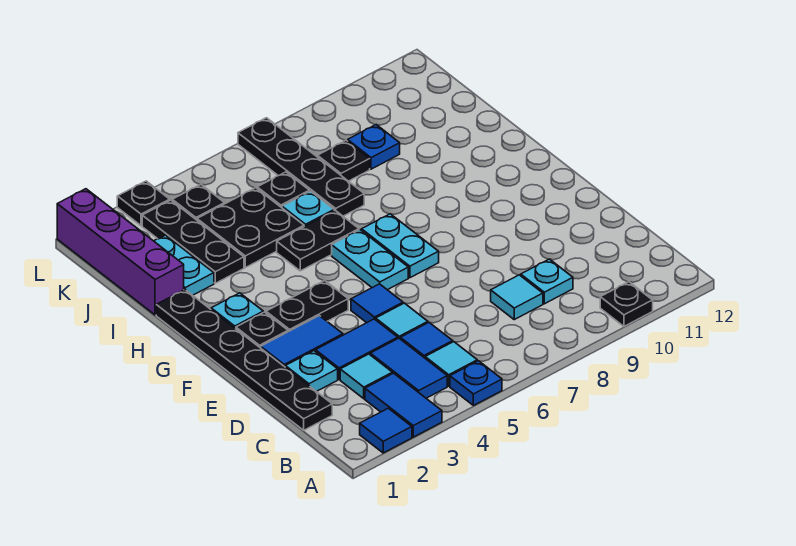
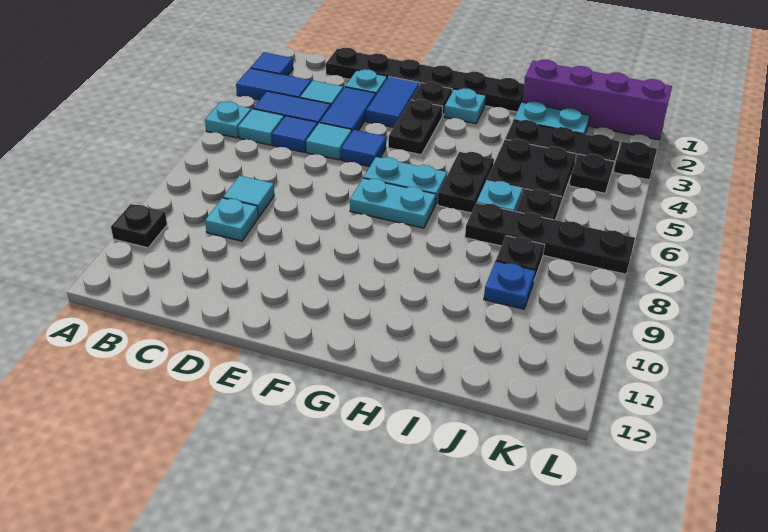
blue plate A5 level 1 -> cyan plate A5 level 1

